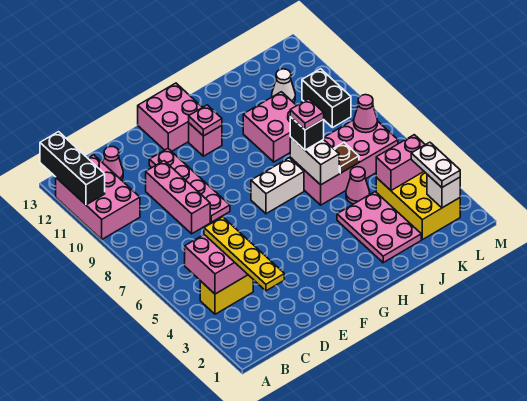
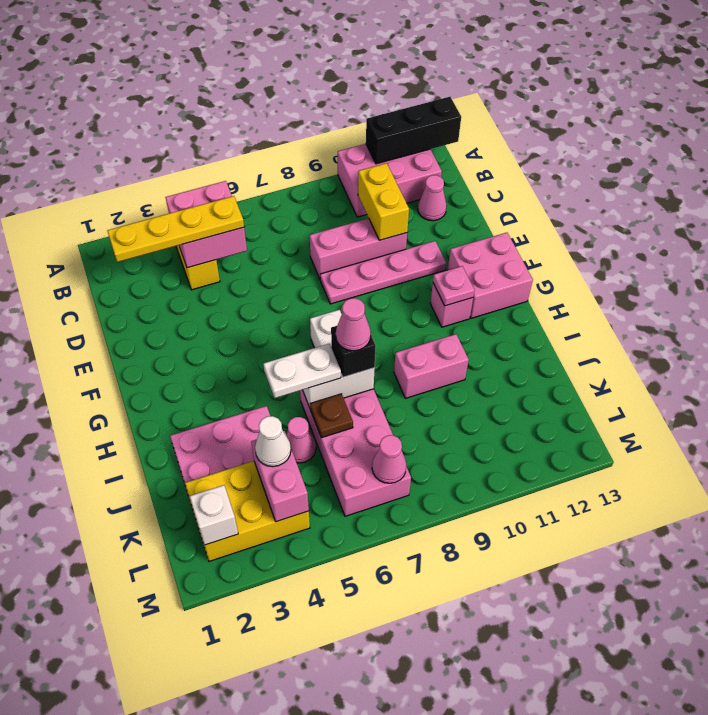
none -> yellow brick C10:D10 level 2
pink plate I7 level 4 -> pink cone I7 level 4
pink brick I9:J10 level 1 -> pink brick I9:I10 level 1
white cone K11 level 1 -> white cone K4 level 3
white plate L2:L3 level 3 -> white plate I5:I6 level 3
black brick L9:L10 level 1 -> none

